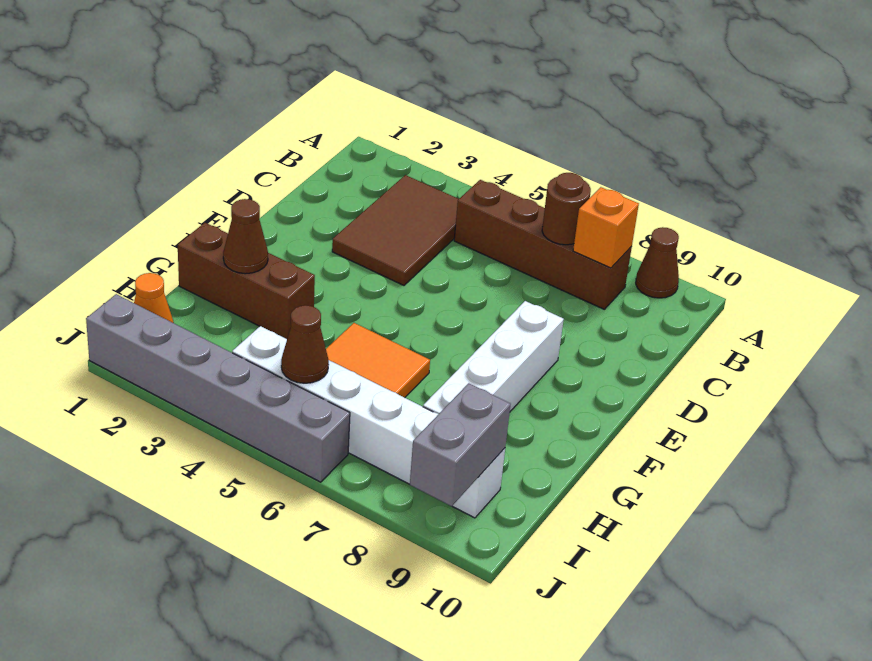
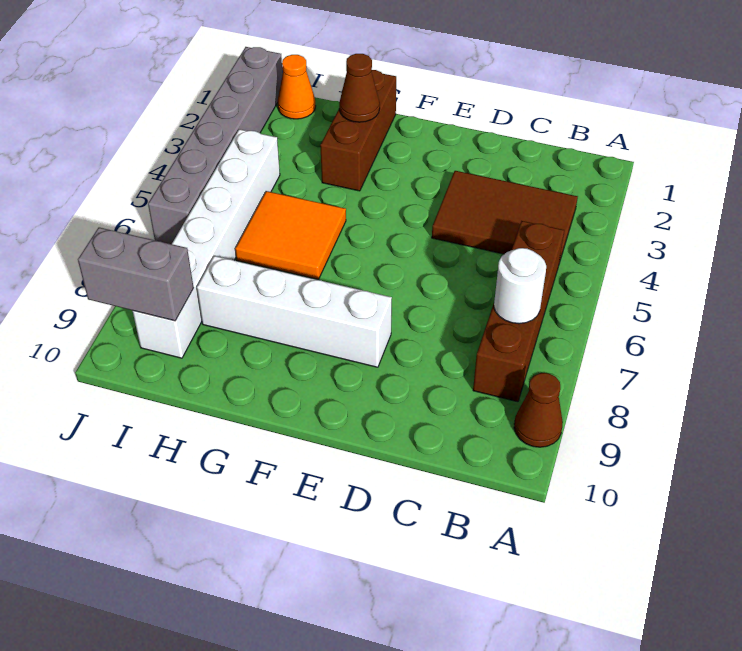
brown round brick B7 level 2 -> white round brick B7 level 2
orange brick B8 level 2 -> none
brown cone I5 level 2 -> none

